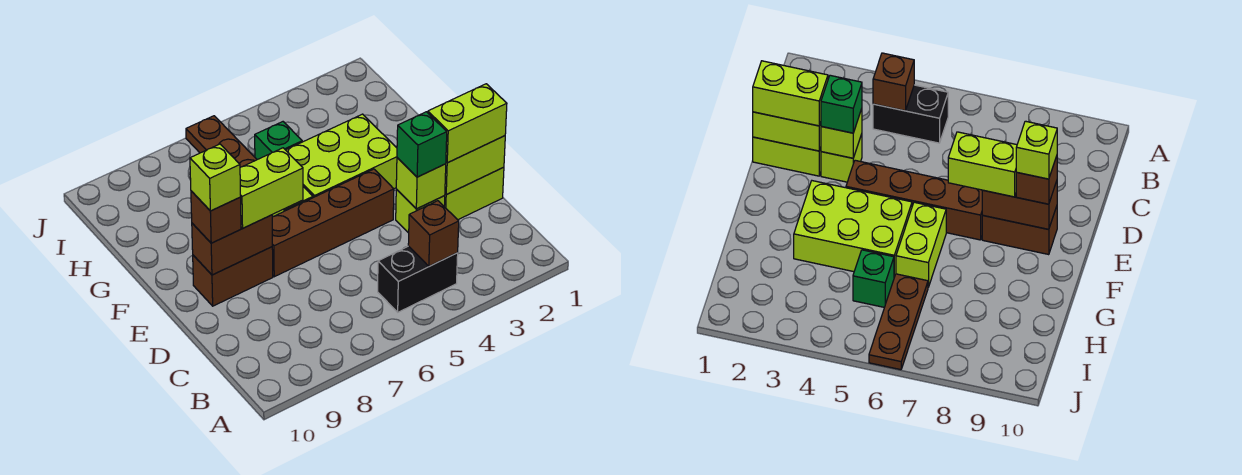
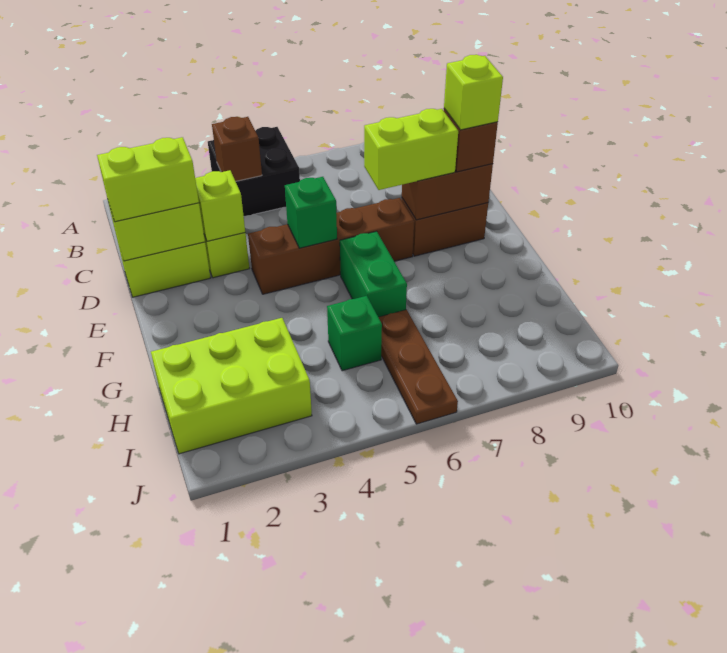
black brick B4:B5 level 1 -> black brick A4:B5 level 1
green brick D3 level 3 -> green brick E5 level 2
lime brick F3:G5 level 1 -> lime brick H1:I3 level 1
lime brick F6:G6 level 1 -> green brick F6:G6 level 1

